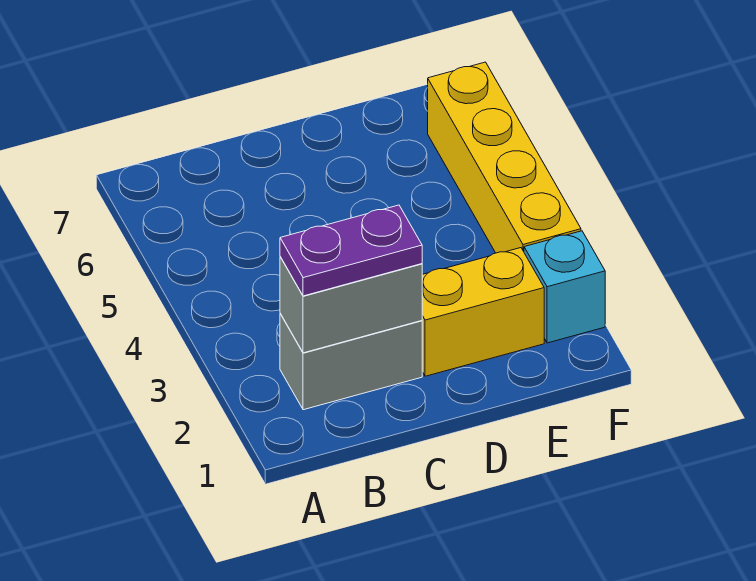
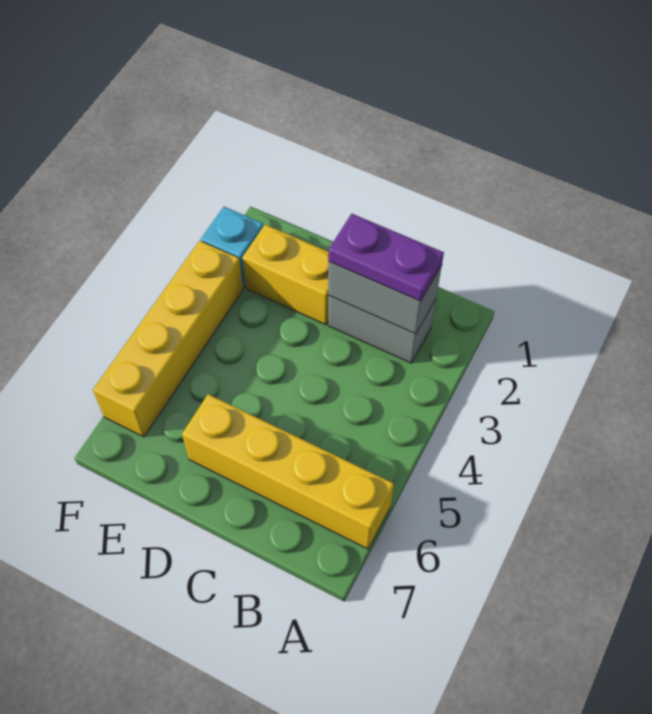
none -> yellow brick A6:D6 level 1

